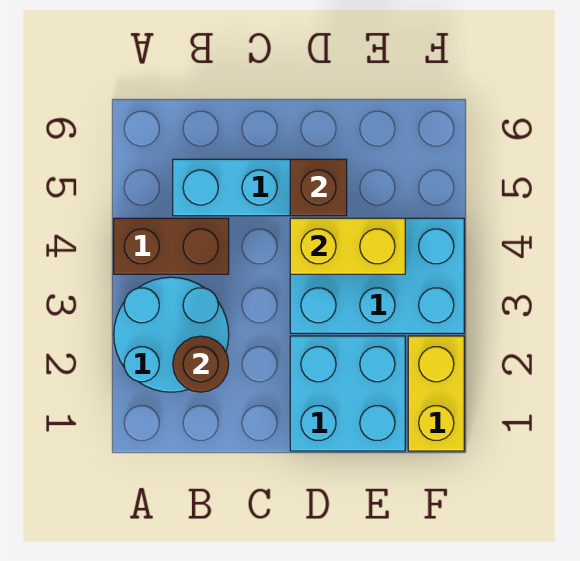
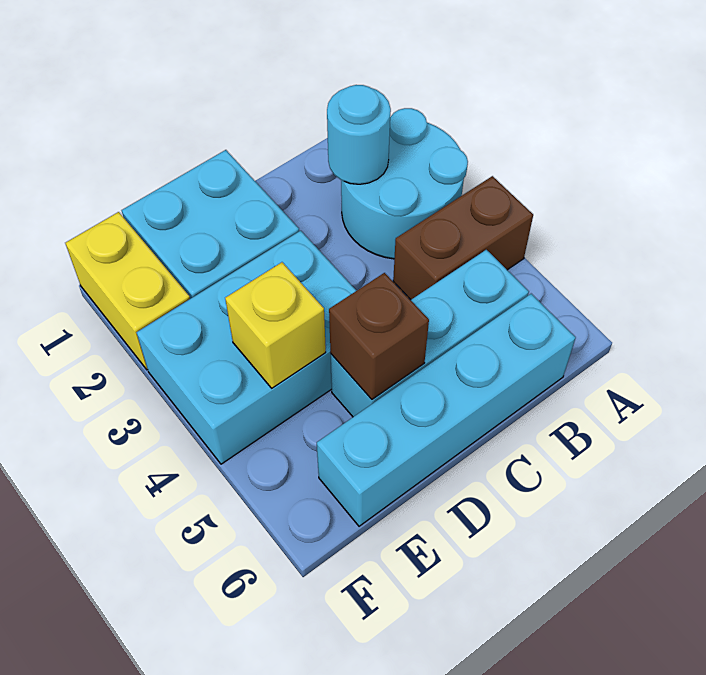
brown round brick B2 level 2 -> cyan round brick B2 level 2
none -> cyan brick B6:E6 level 1
yellow brick D4:E4 level 2 -> yellow brick E4 level 2

